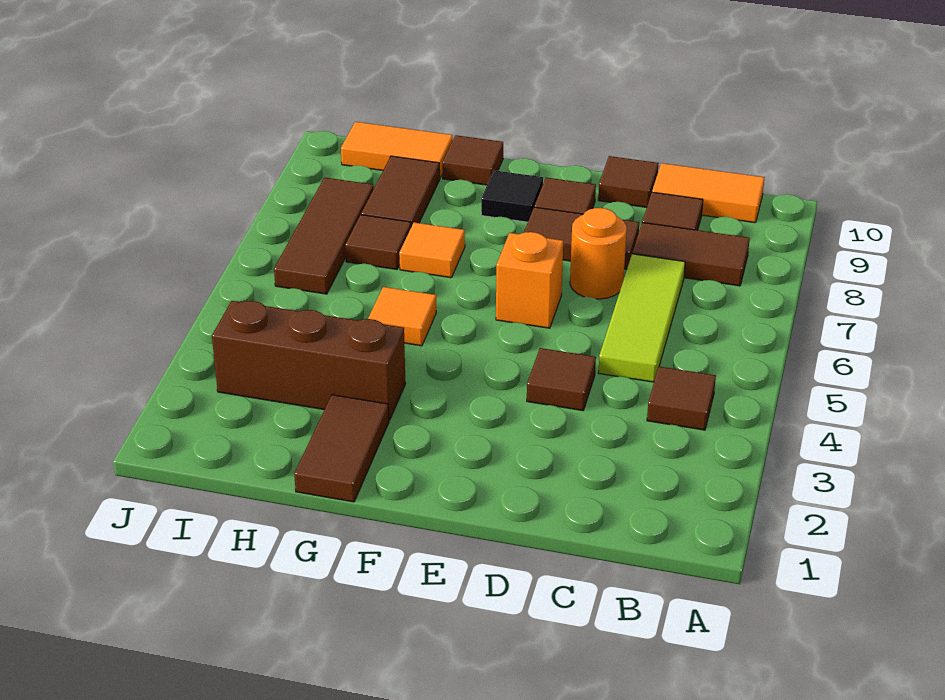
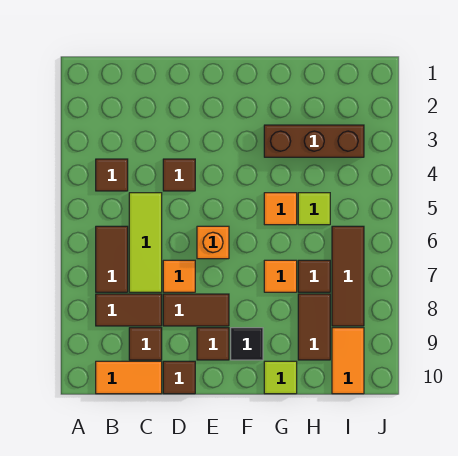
orange round brick D7 level 1 -> orange tile D7 level 1
brown tile G1:G2 level 1 -> brown tile B6:B7 level 1
brown tile G10 level 1 -> lime tile G10 level 1
none -> lime tile H5 level 1
orange tile H10:I10 level 1 -> orange tile I9:I10 level 1

